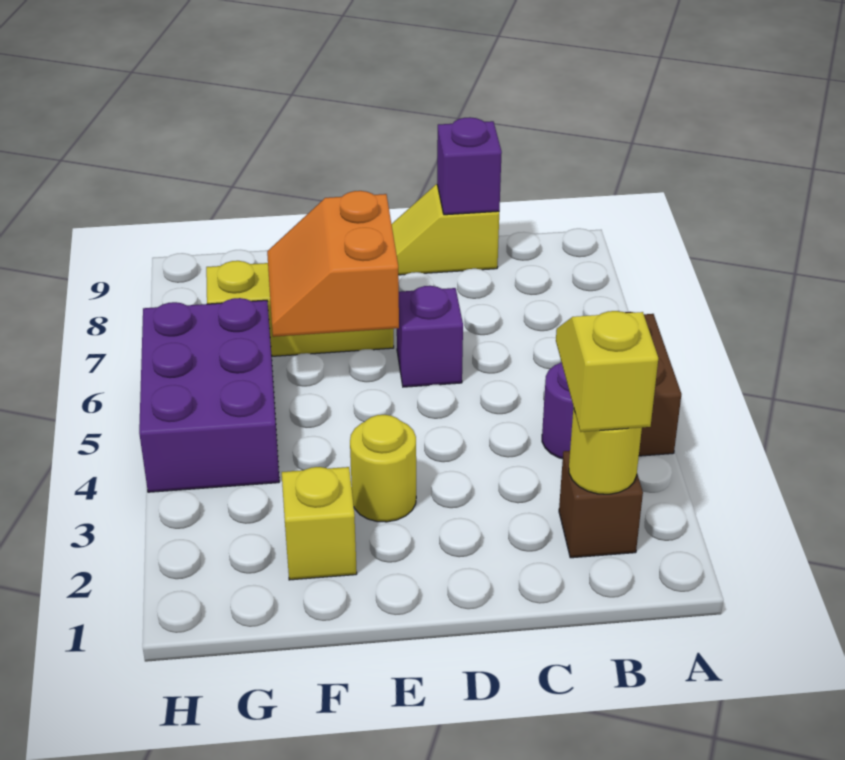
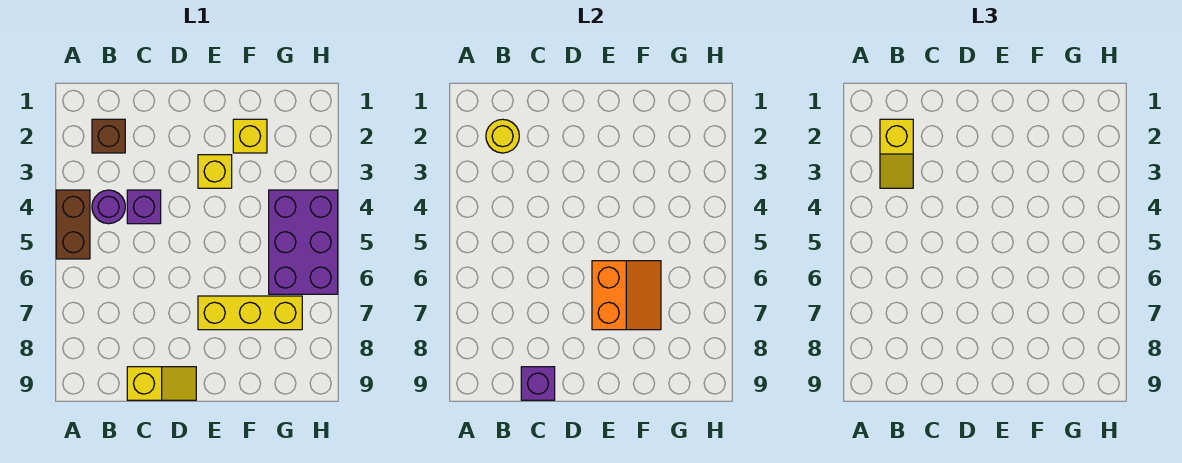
purple brick D6 level 1 -> purple brick C4 level 1
yellow round brick E3 level 1 -> yellow brick E3 level 1

